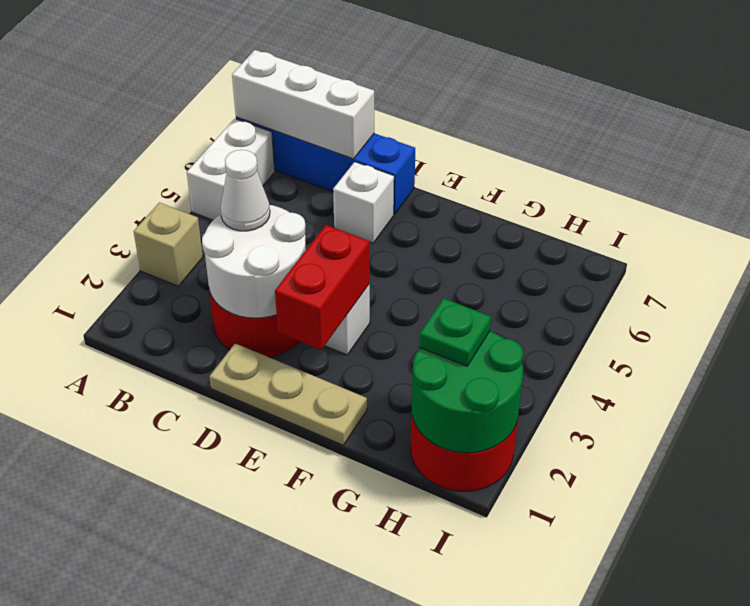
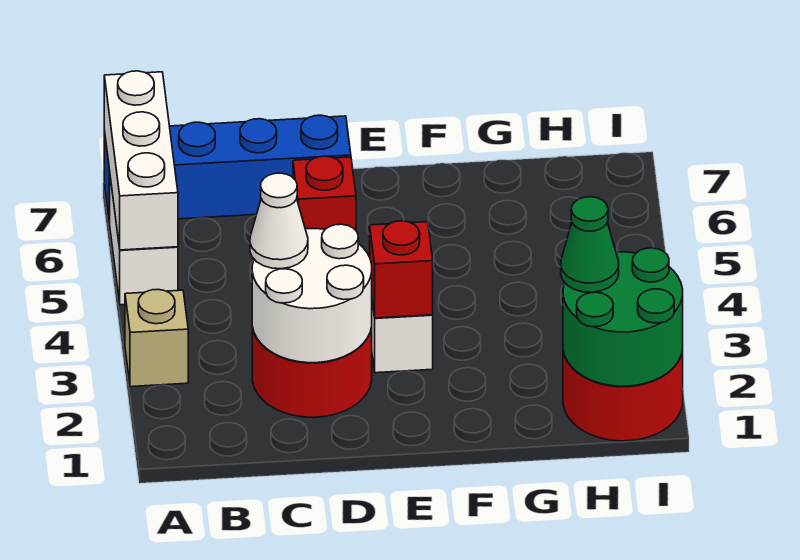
white brick A7:C7 level 2 -> white brick A5:A7 level 2
tan plate D1:F1 level 1 -> none
white brick D6 level 1 -> red brick D6 level 1
red brick E2:E3 level 2 -> red brick E3 level 2
green plate H2 level 3 -> green cone H2 level 3

